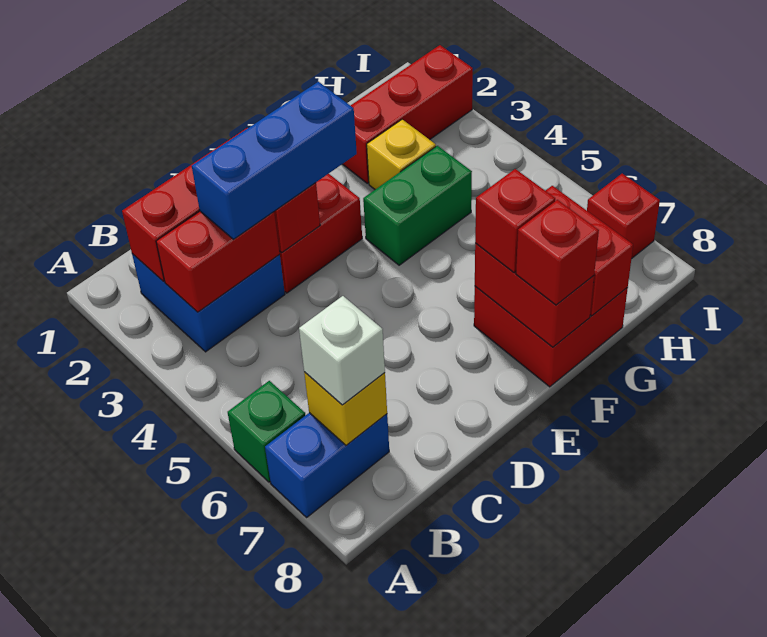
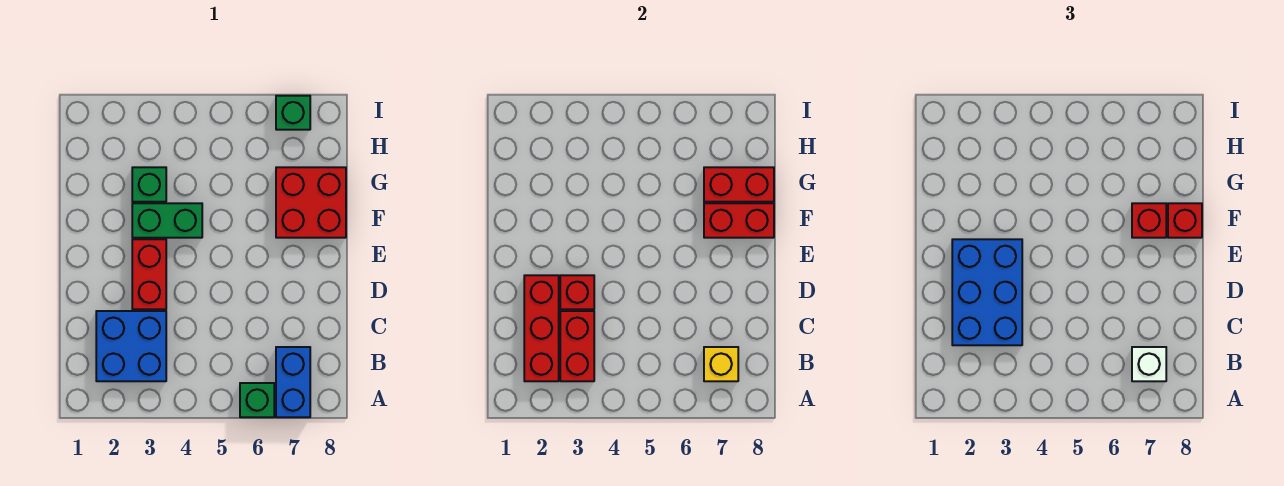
blue brick C3:E3 level 3 -> blue brick C2:E3 level 3
green brick F4:G4 level 1 -> green brick F3:F4 level 1
red brick G2:I2 level 1 -> none
yellow brick G3 level 1 -> green brick G3 level 1
red brick I7 level 1 -> green brick I7 level 1

